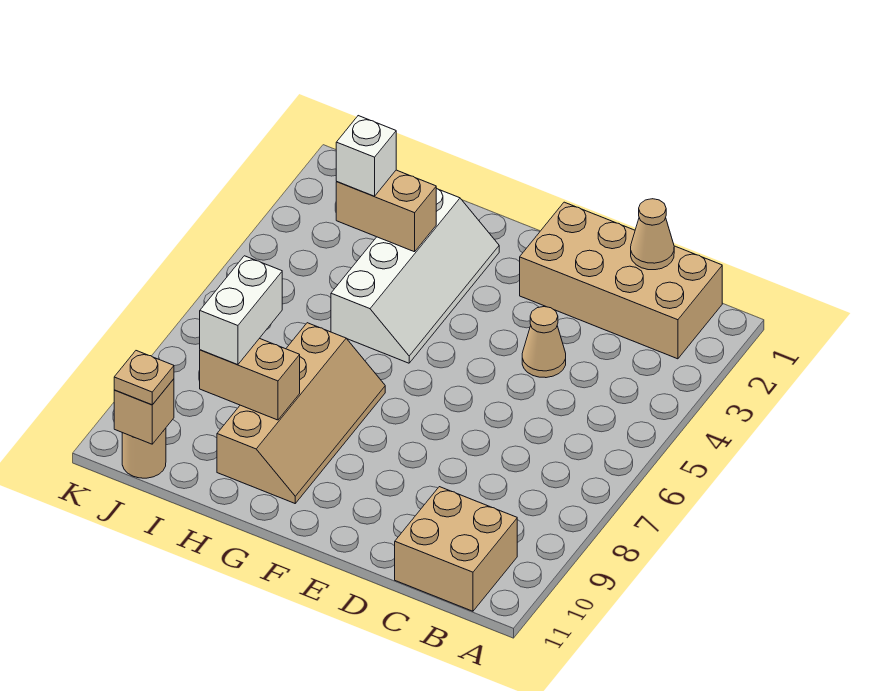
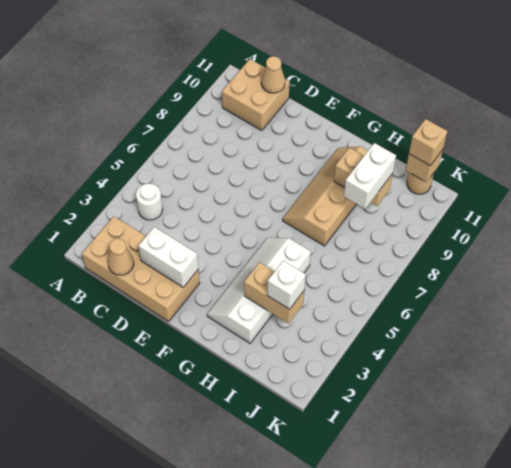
none -> white round brick B4 level 1
none -> white brick D2:E2 level 2
tan cone D4 level 1 -> tan cone C11 level 2
tan plate J11 level 3 -> tan brick J11 level 3

